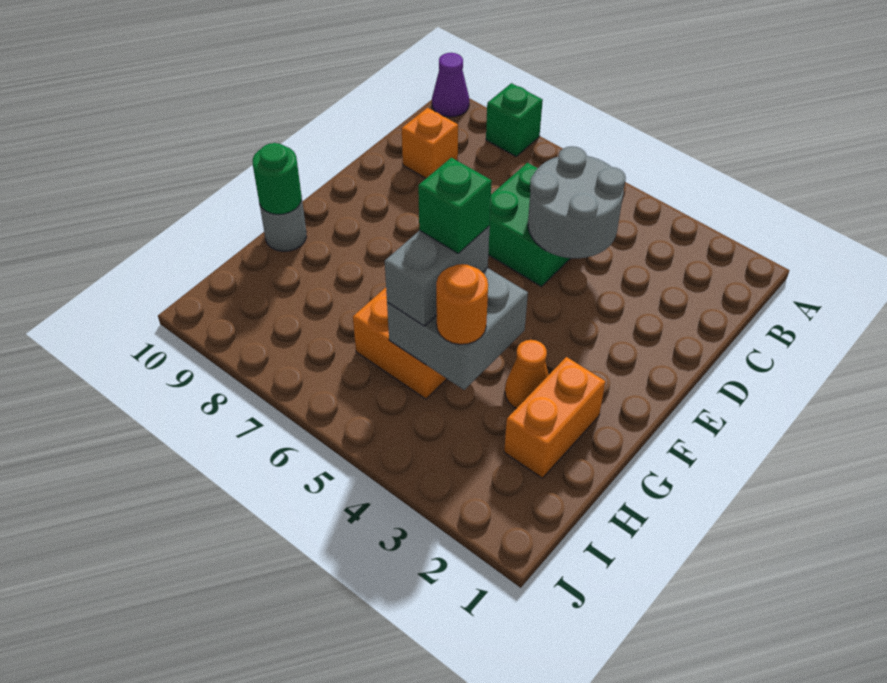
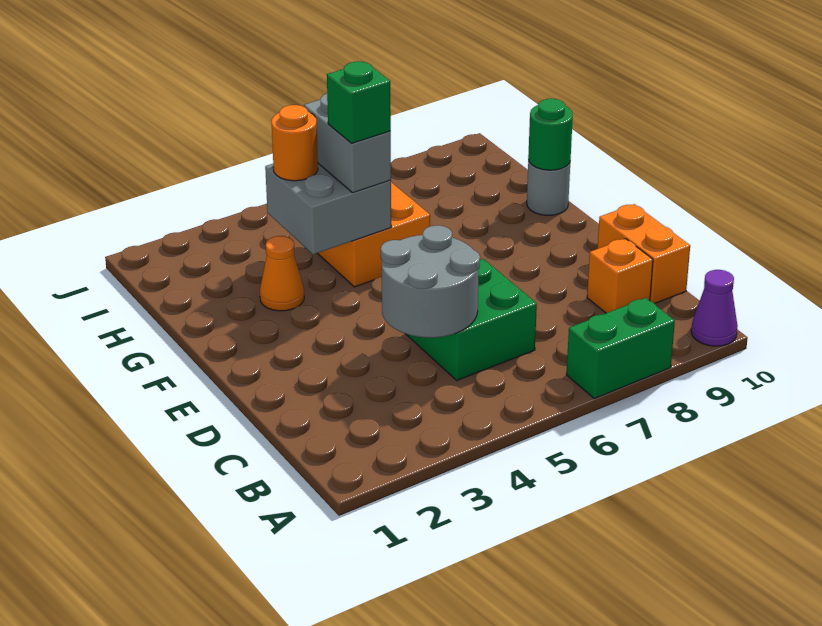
green brick A8 level 1 -> green brick A7:A8 level 1
orange brick G2:H2 level 1 -> orange brick C10:D10 level 1

